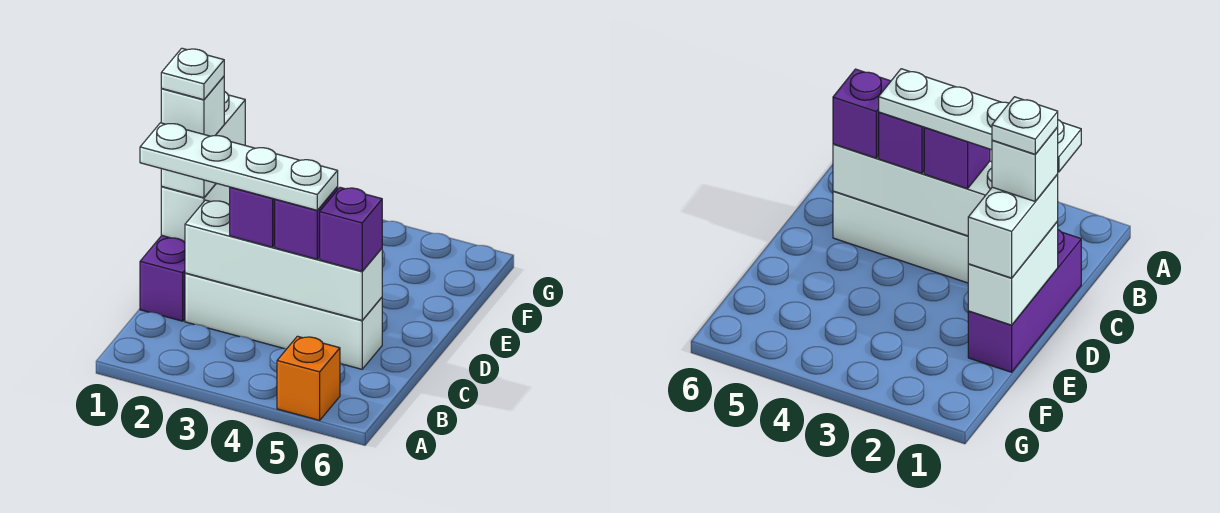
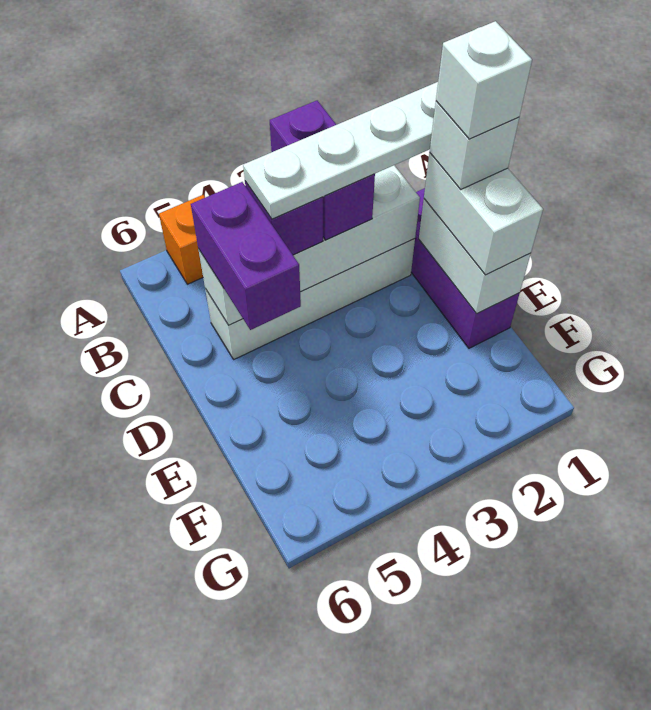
purple brick C3 level 3 -> purple brick B3:C3 level 3
purple brick C5 level 3 -> purple brick C5:D5 level 3
white plate D1 level 5 -> white brick D1 level 5

